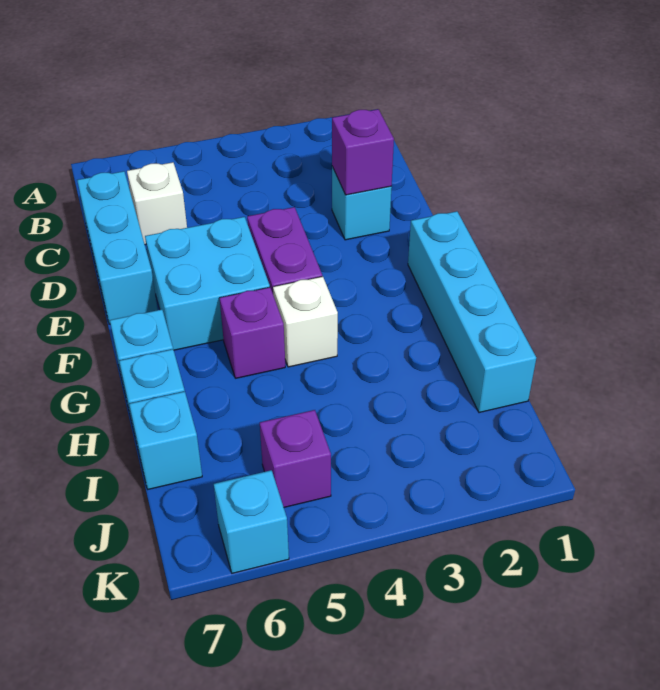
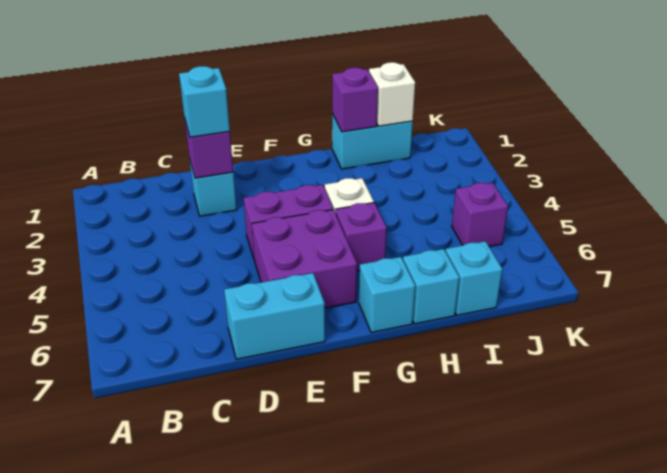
white brick C6 level 1 -> white brick I1 level 2
cyan brick C7:E7 level 1 -> cyan brick D7:E7 level 1
cyan brick E5:F6 level 1 -> purple brick E5:F6 level 1
cyan brick F1:I1 level 1 -> cyan brick H1:I1 level 1
none -> purple brick H1 level 2
cyan brick K6 level 1 -> cyan brick D2 level 3

